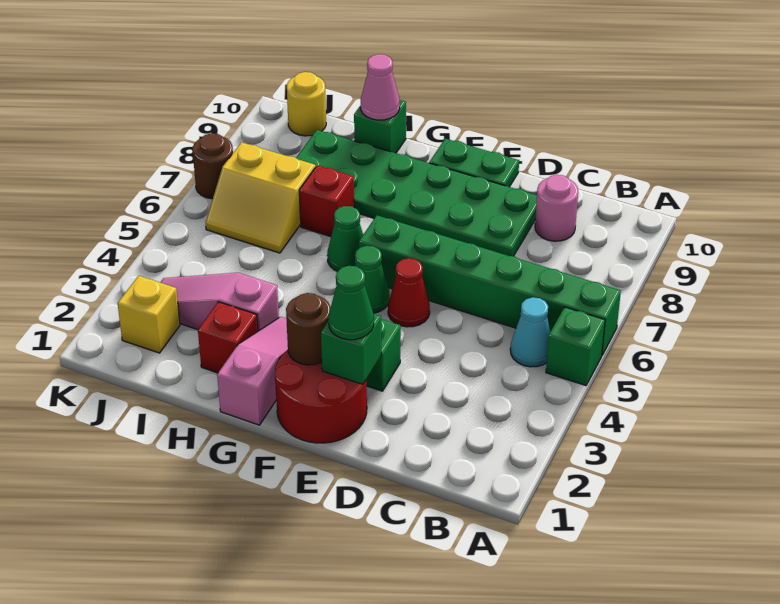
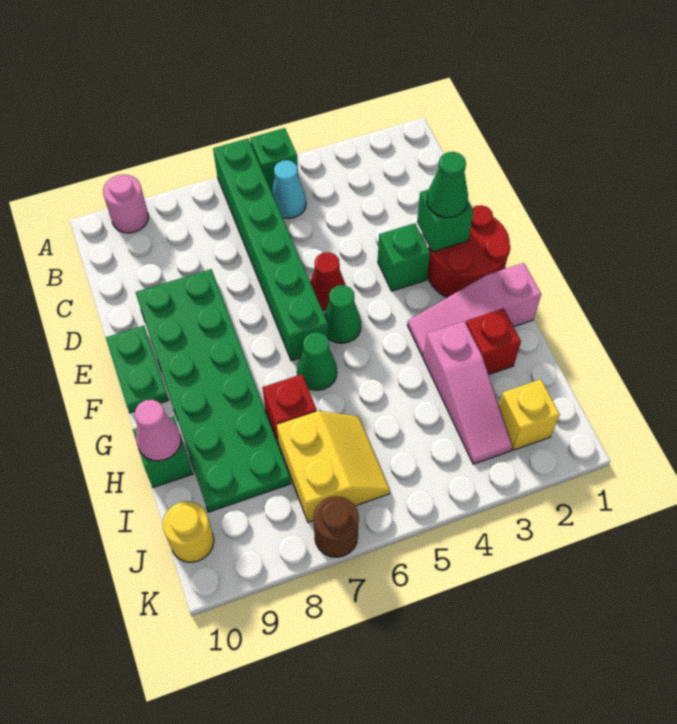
pink round brick C9 level 1 -> pink round brick A9 level 1
brown round brick F2 level 2 -> none

